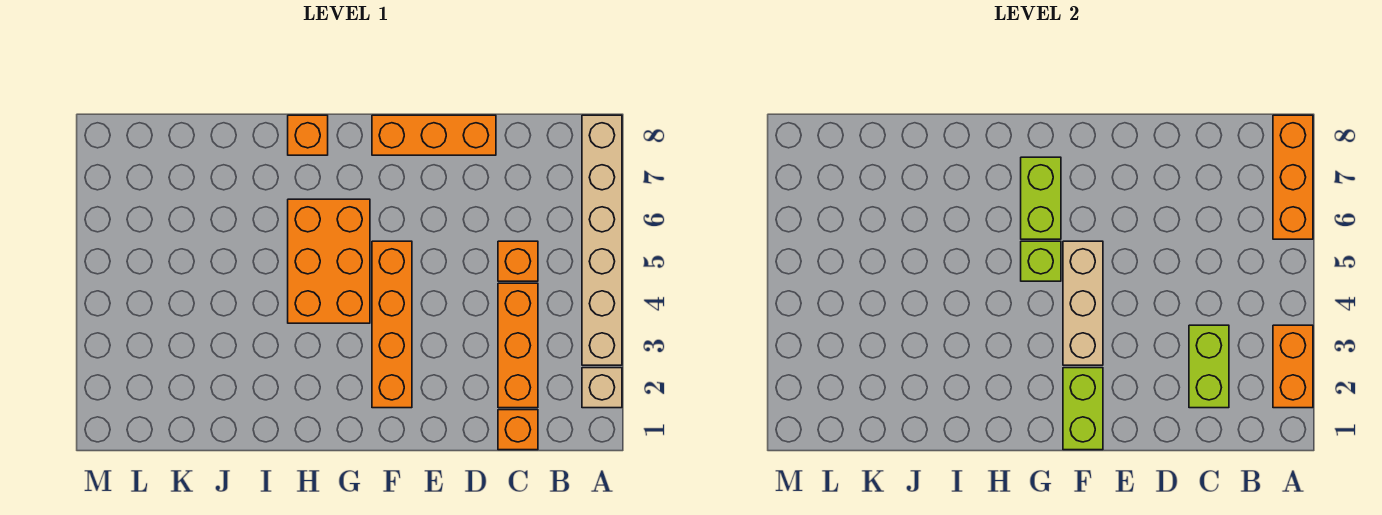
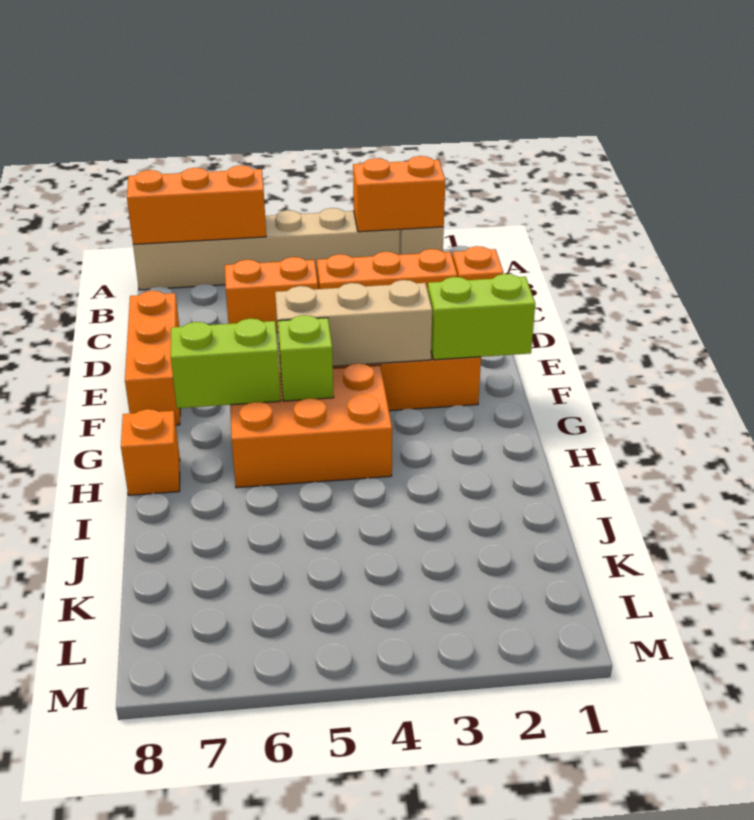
lime brick C2:C3 level 2 -> none
orange brick C5 level 1 -> orange brick C5:C6 level 1

